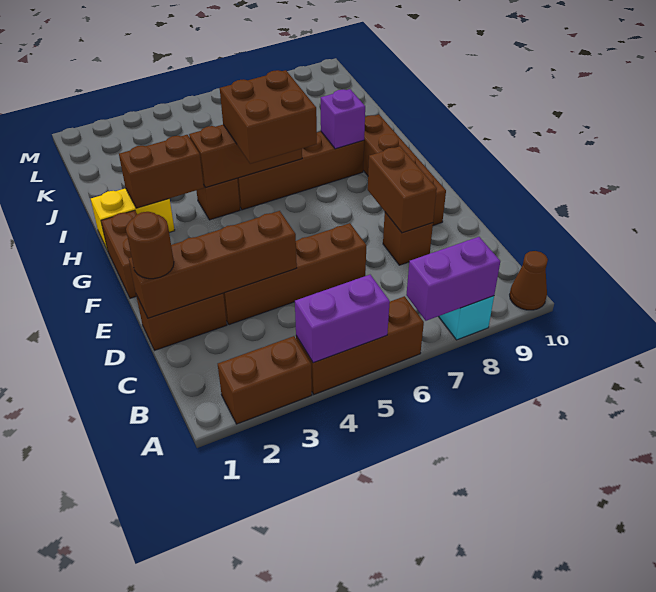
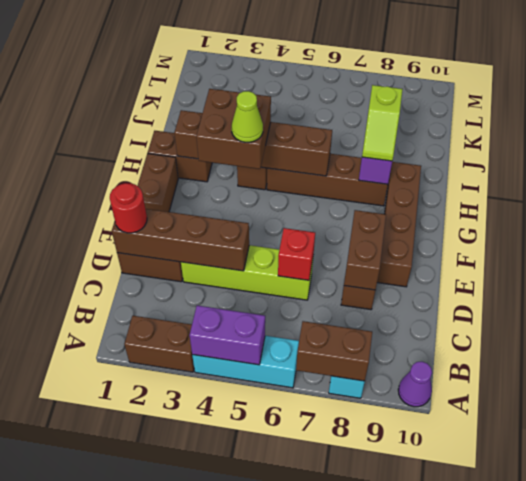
brown brick A4:A6 level 1 -> cyan brick A4:A6 level 1
purple brick A7:A8 level 2 -> brown brick A7:A8 level 2
brown cone A10 level 1 -> purple cone A10 level 1
brown round brick D1 level 3 -> red round brick D1 level 3
brown brick D3:D6 level 1 -> lime brick D3:D6 level 1
none -> red brick D6 level 2
none -> lime cone G4 level 4
brown brick G5:H6 level 3 -> brown brick G3:H4 level 3
yellow brick H1:H2 level 1 -> brown brick H1:H2 level 1
none -> lime slope H8:I8 level 3 top I

